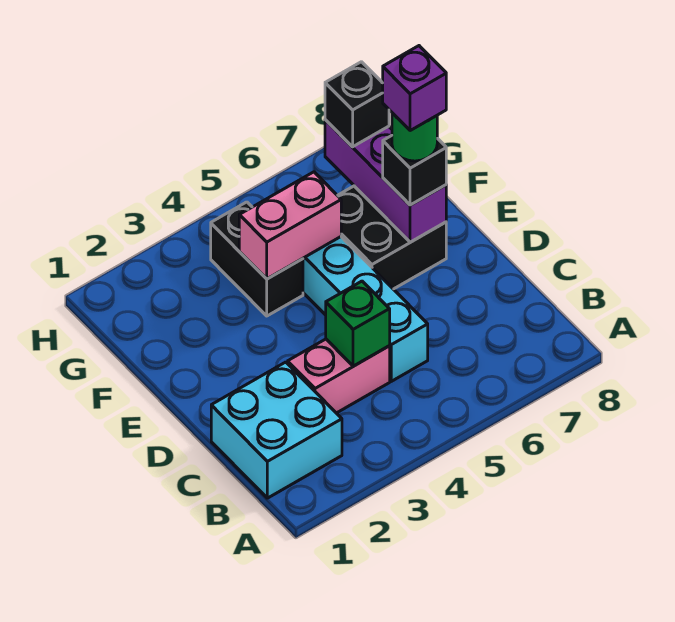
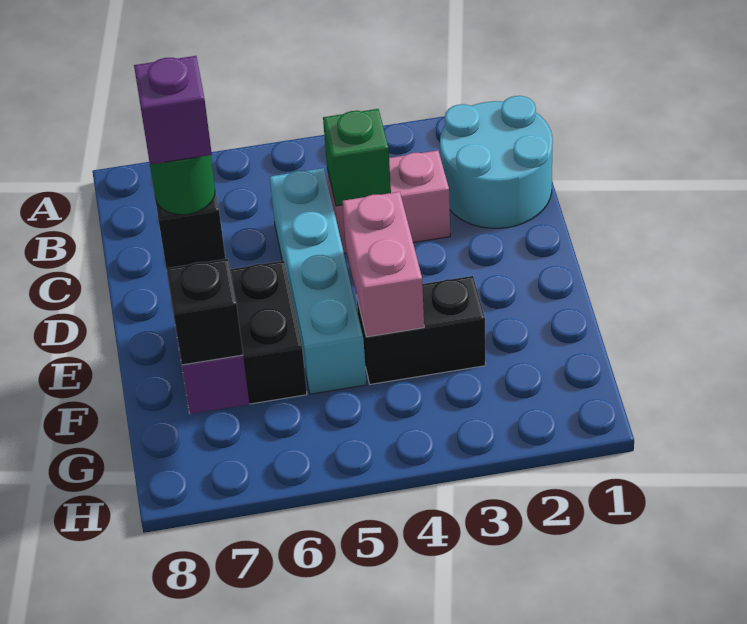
cyan brick B1:C2 level 1 -> cyan round brick B1:C2 level 1
black brick F4:G4 level 1 -> black brick F3:F4 level 1
pink brick F4:F5 level 2 -> pink brick E4:F4 level 2

